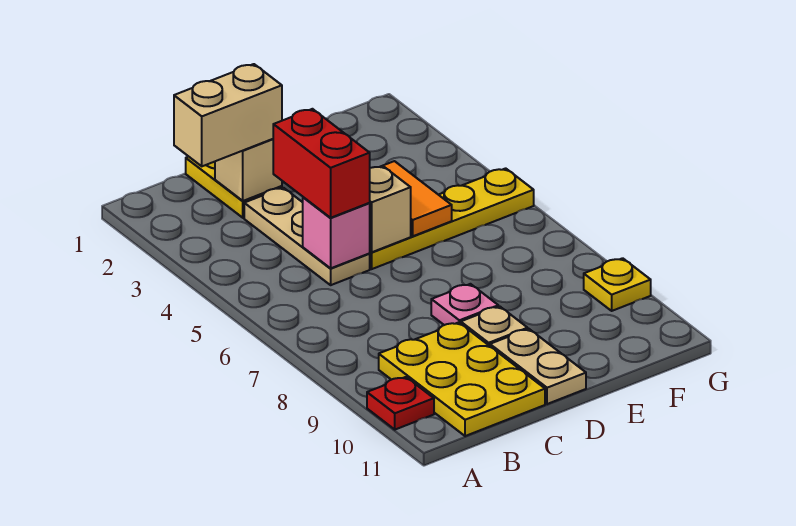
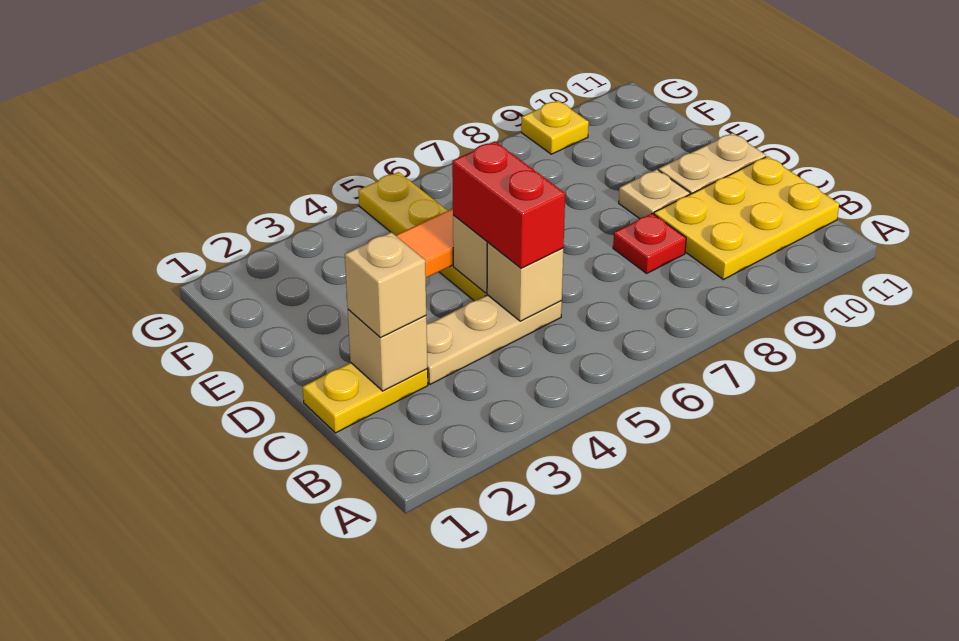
red plate A10 level 1 -> red plate C8 level 1
tan brick B2:C2 level 3 -> tan brick C2 level 3
red brick C4:C5 level 3 -> red brick C5:D5 level 3
pink brick C5 level 2 -> tan brick C5 level 2
pink plate D8 level 1 -> none

